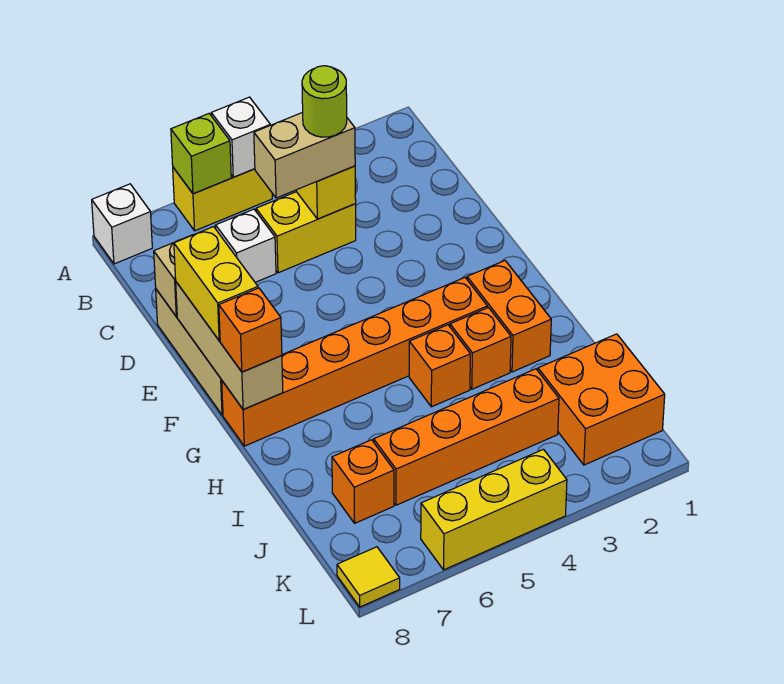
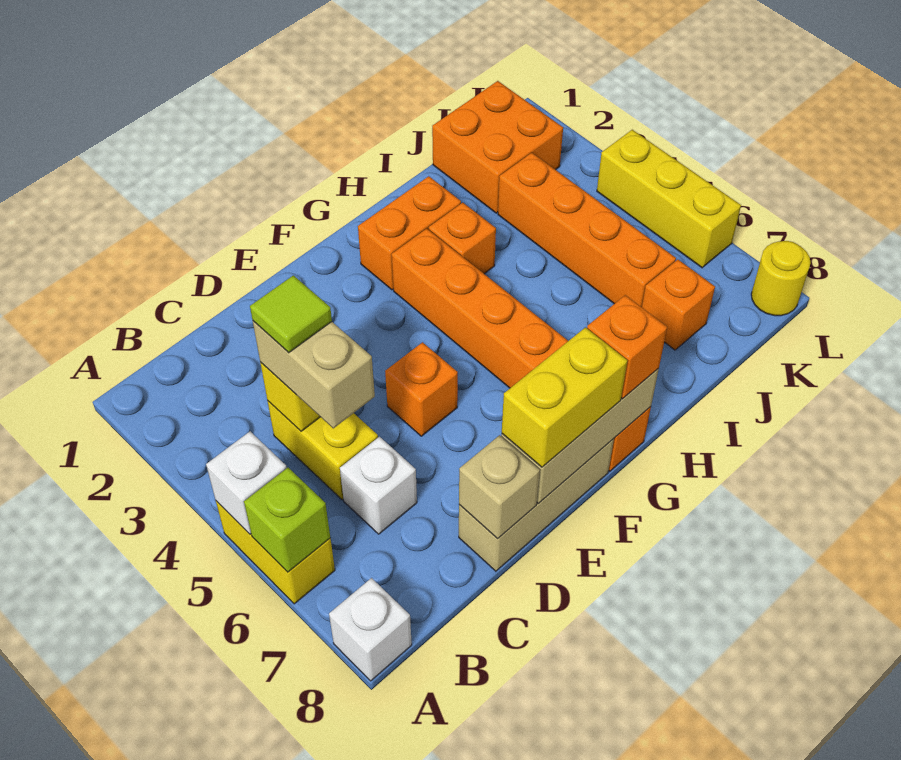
lime round brick C4 level 4 -> lime tile C4 level 4
orange brick H4 level 1 -> orange brick E5 level 1
yellow tile L8 level 1 -> yellow round brick L8 level 1

